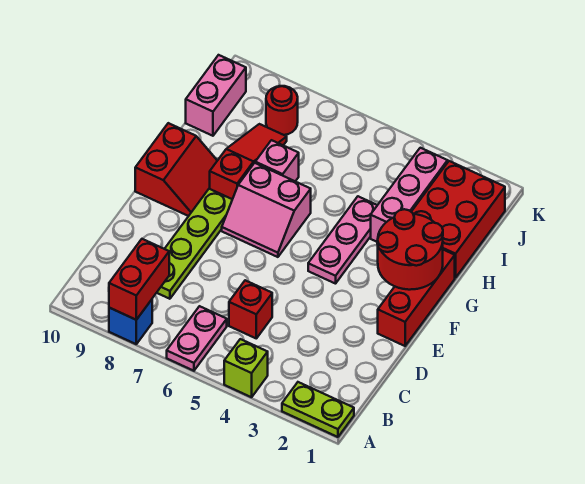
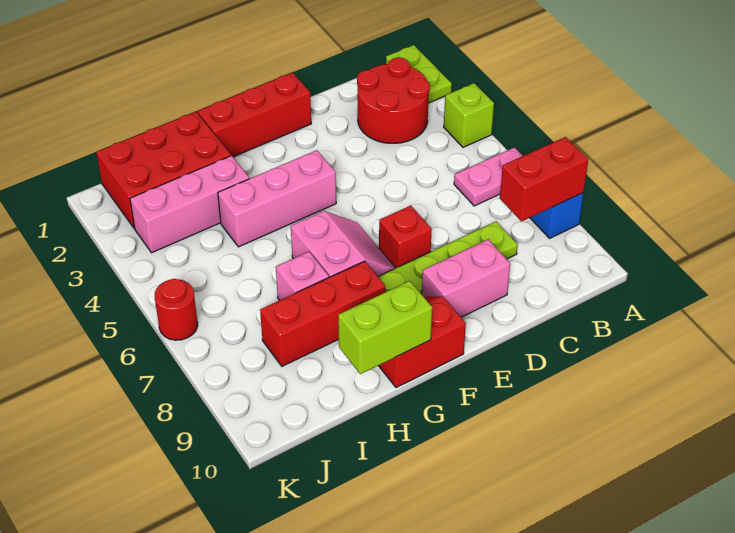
red brick C5 level 1 -> red brick E7 level 1
red round brick F1:G2 level 2 -> red round brick B2:C3 level 1
pink plate F4:H4 level 1 -> pink brick F4:H4 level 1
red slope G8:I8 level 1 top G -> red brick G8:I8 level 1
none -> lime brick G10:H10 level 2
pink brick I10:J10 level 1 -> pink brick D9:E9 level 1
red round brick J8 level 1 -> red round brick K6 level 1

